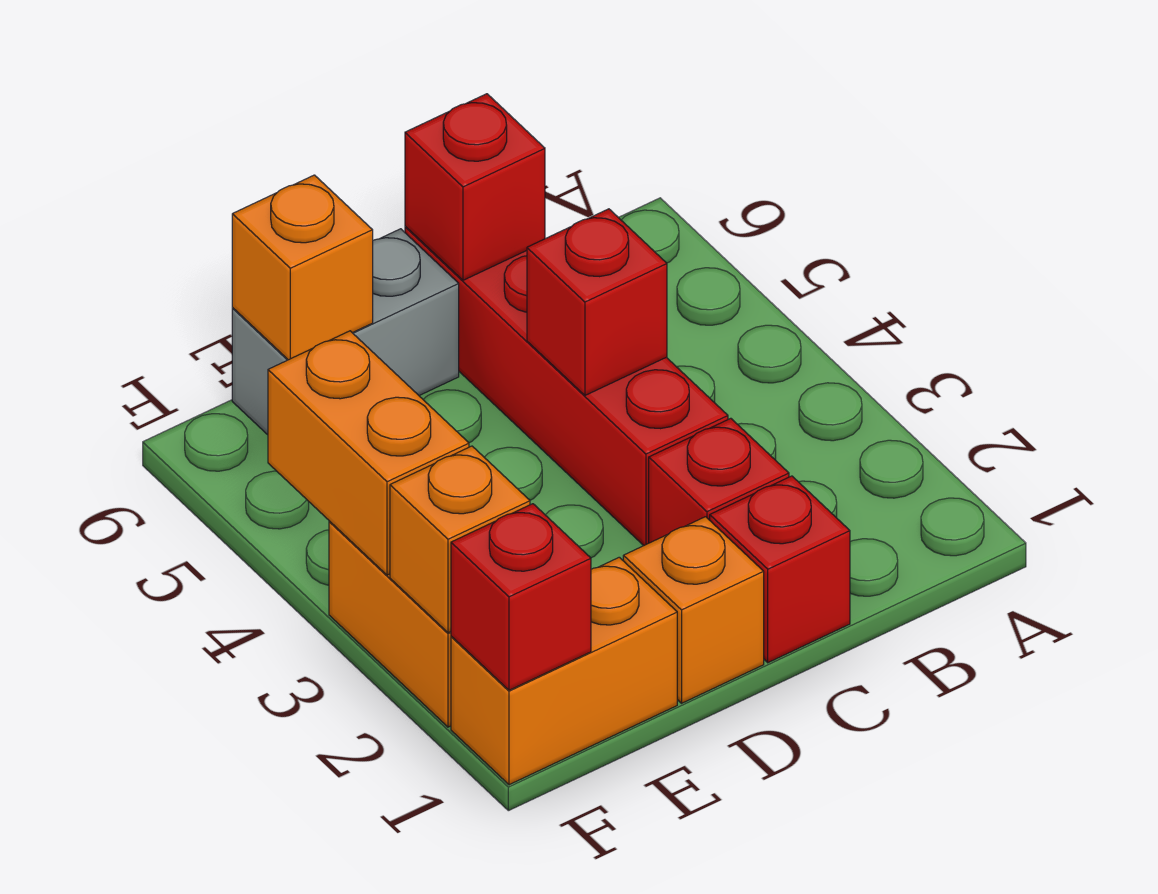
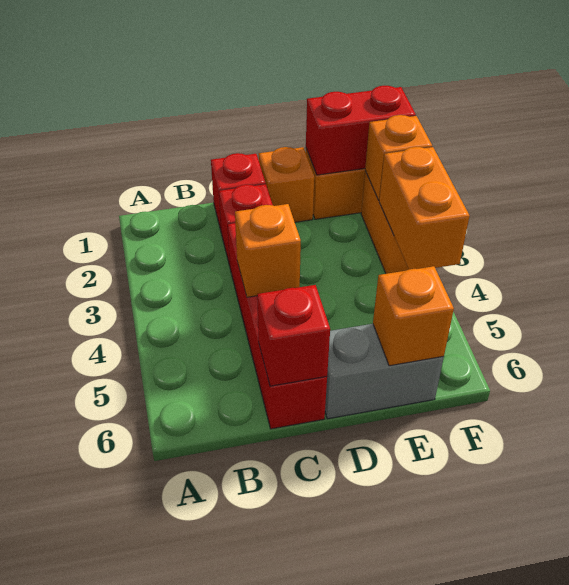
red brick C4 level 2 -> orange brick C4 level 2
red brick F1 level 2 -> red brick E1:F1 level 2

